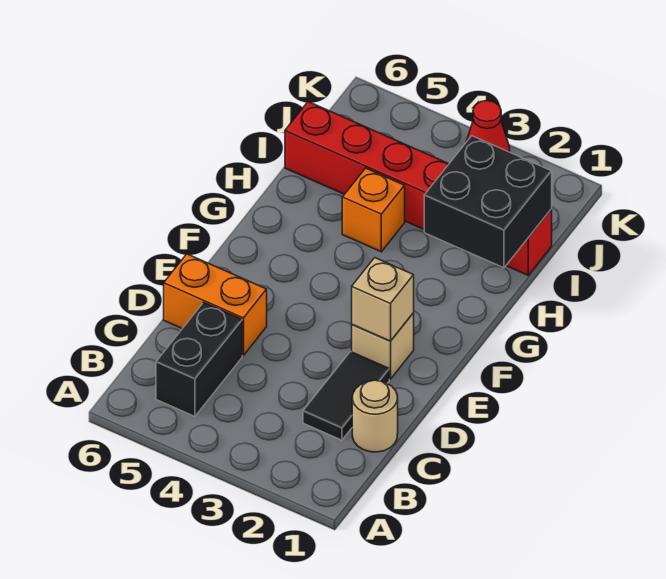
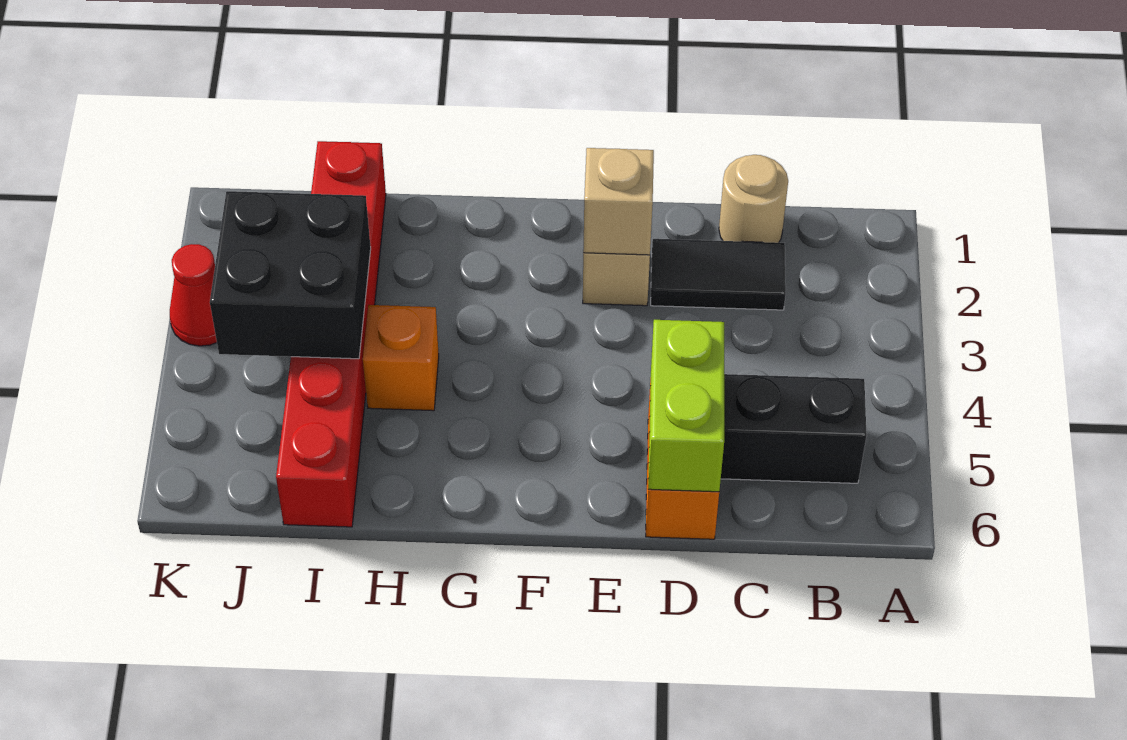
none -> lime brick D5:D6 level 2
black brick H1:I2 level 2 -> black brick I3:J4 level 2

